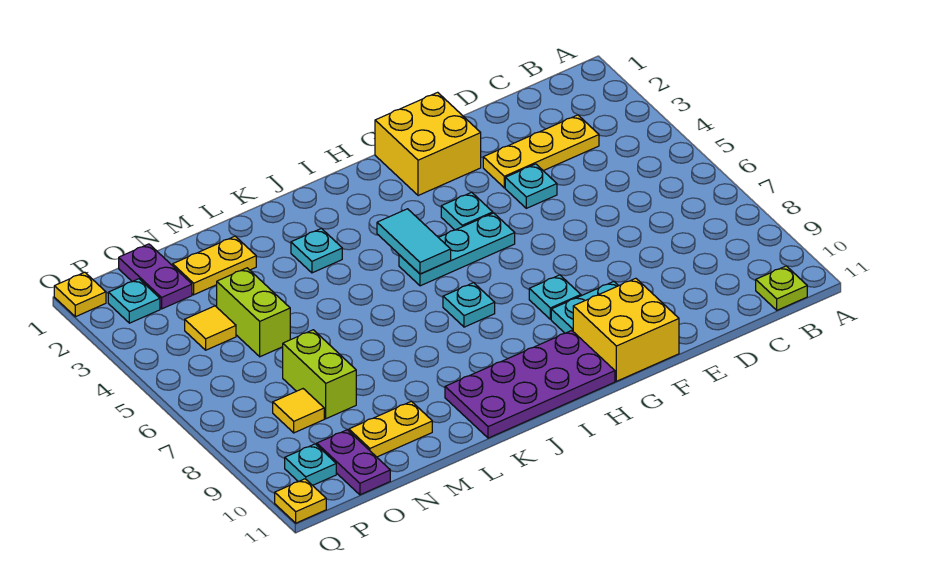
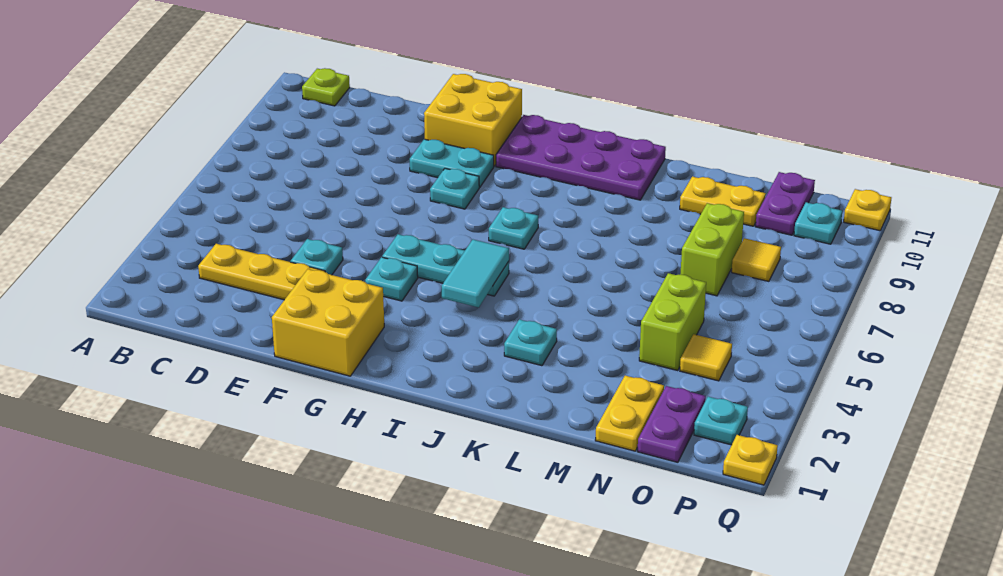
yellow plate M2:N2 level 1 -> yellow plate N1:N2 level 1

